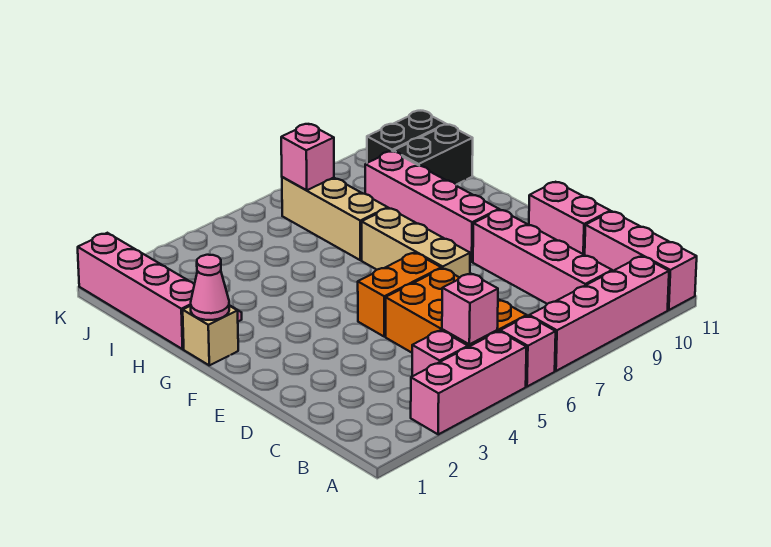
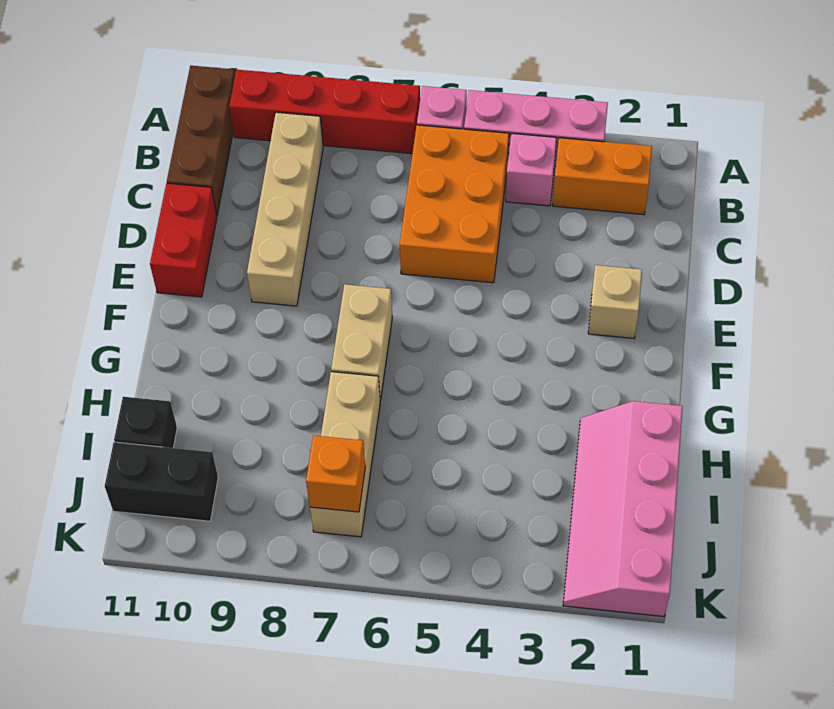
pink brick A7:A10 level 1 -> red brick A7:A10 level 1
pink brick A11:C11 level 1 -> brown brick A11:C11 level 1
pink brick B5 level 2 -> none
pink brick B9:E9 level 1 -> tan brick B9:E9 level 1
pink brick D11:E11 level 1 -> red brick D11:E11 level 1
orange brick E5:E6 level 1 -> orange brick B2:B3 level 1
tan brick E7:G7 level 1 -> tan brick F7:G7 level 1
pink brick F9:I9 level 1 -> none
tan brick G1 level 1 -> tan brick E2 level 1
pink cone G1 level 2 -> none
black brick I10:I11 level 1 -> black brick I11 level 1
pink brick J7 level 2 -> orange brick J7 level 2

